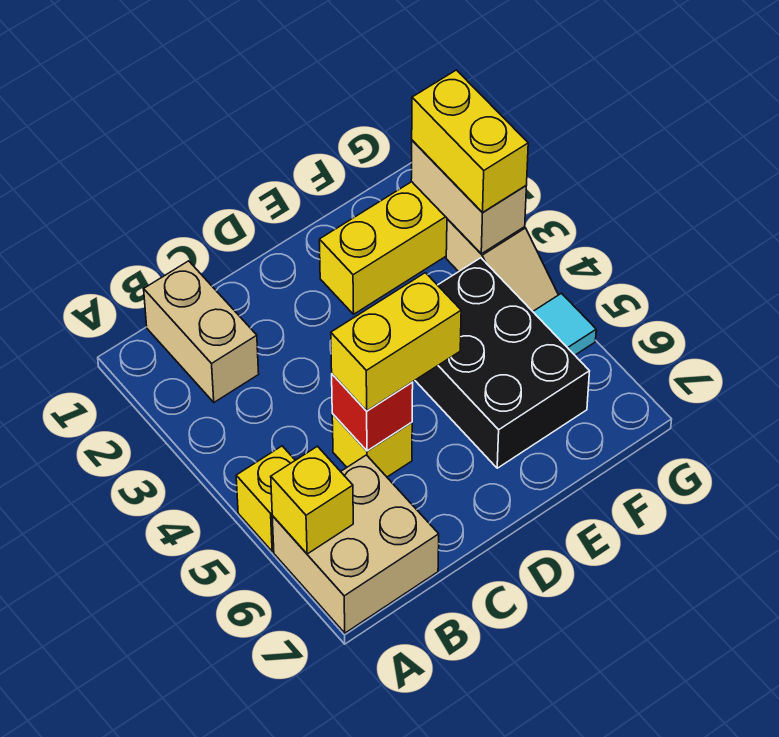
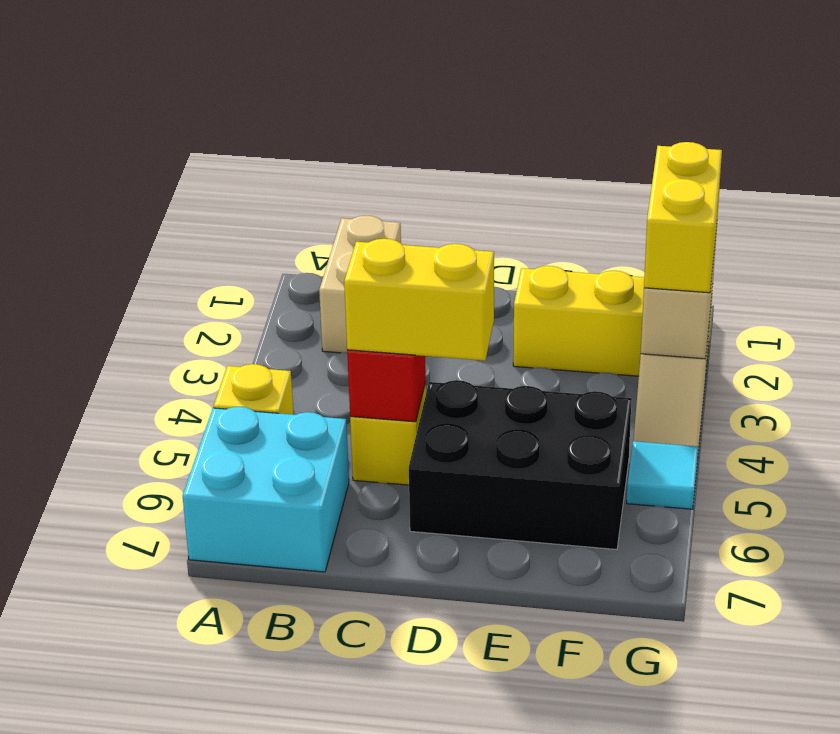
tan brick A6:B7 level 1 -> cyan brick A6:B7 level 1
yellow brick A6 level 2 -> none
black brick E4:F6 level 1 -> black brick D5:F6 level 1

